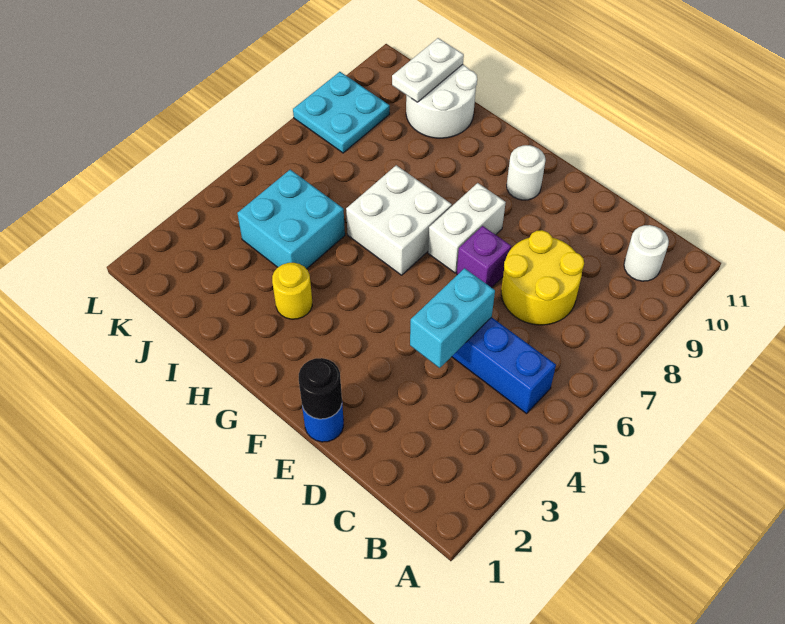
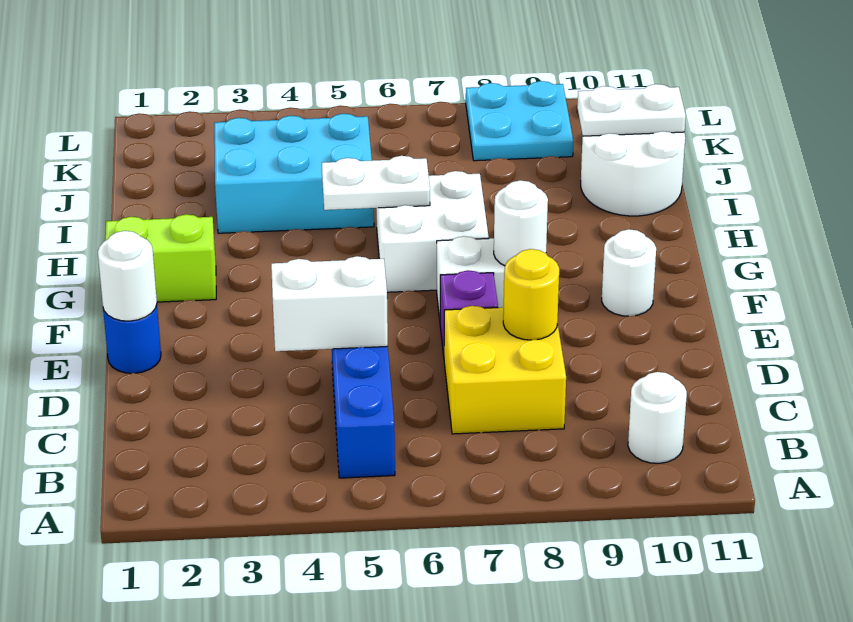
yellow round brick C7:D8 level 1 -> yellow brick C7:D8 level 1
cyan brick D4:D5 level 2 -> white brick D4:D5 level 2
black round brick E1 level 2 -> white round brick E1 level 2
none -> white round brick F8 level 2
none -> lime brick G1:G2 level 1
yellow round brick H3 level 1 -> yellow round brick D8 level 2
none -> white plate H5:H6 level 2
cyan brick I4:J5 level 1 -> cyan brick I3:J5 level 1

